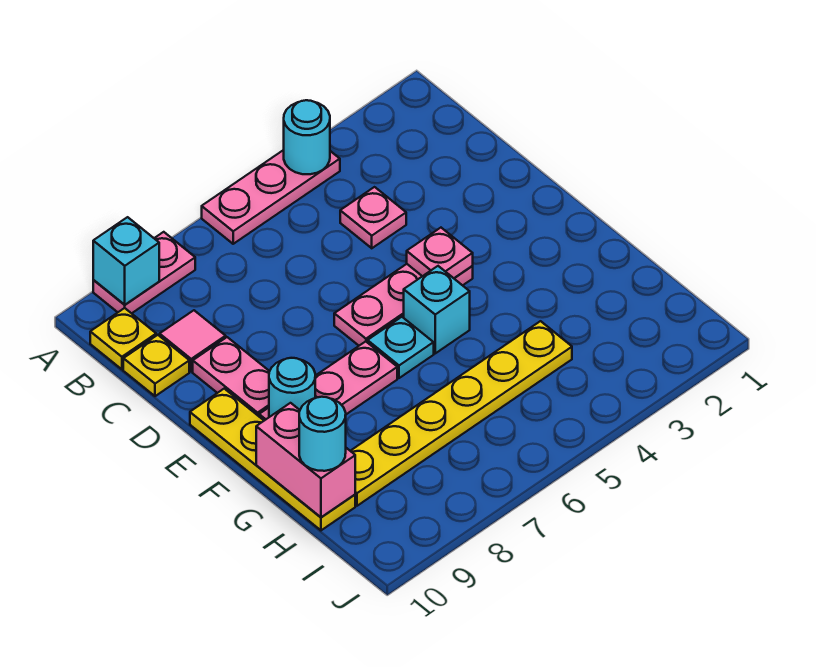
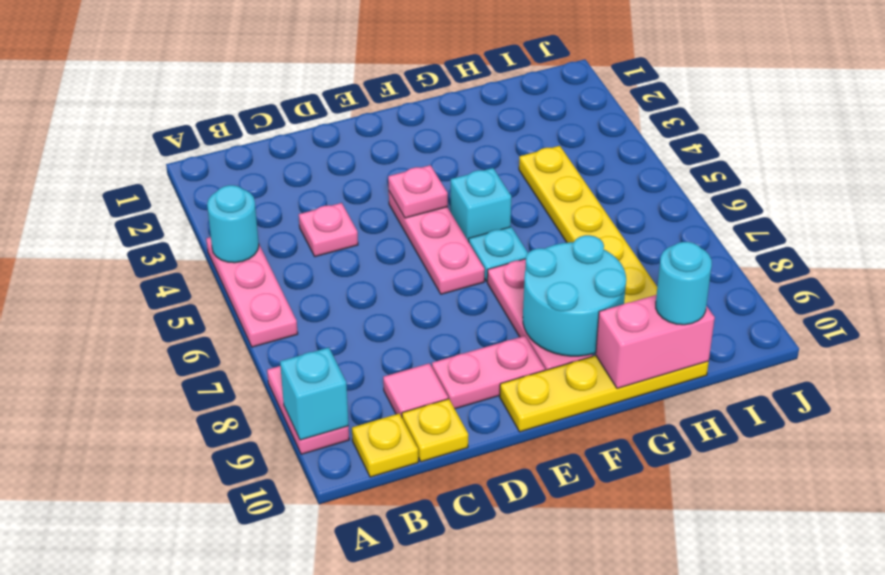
cyan round brick F9 level 2 -> cyan round brick F8:G9 level 2

